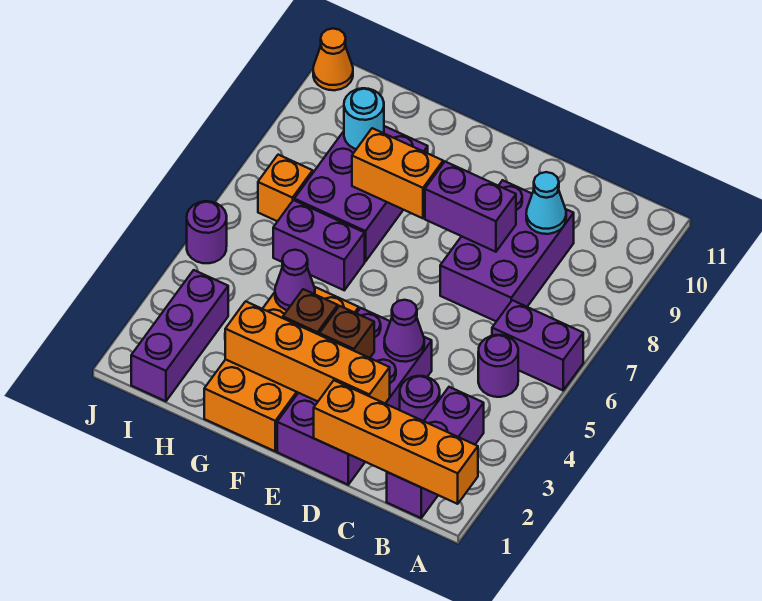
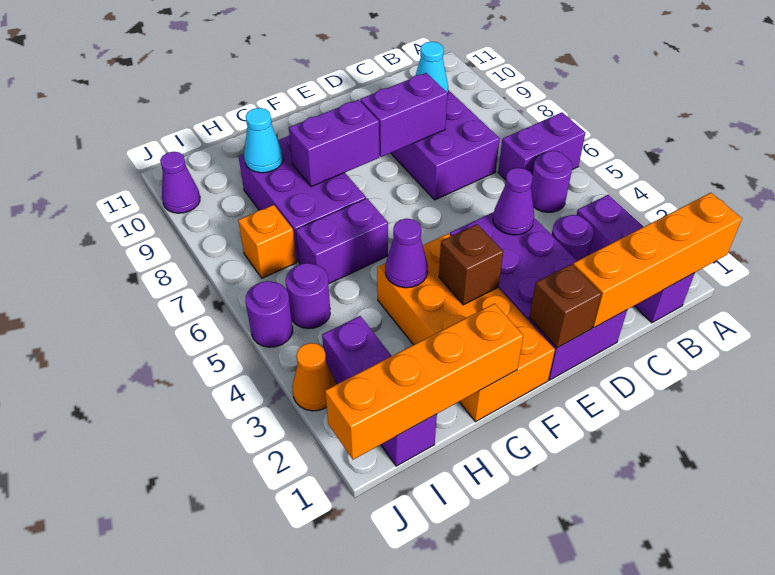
orange brick D2:G2 level 2 -> orange brick G1:J1 level 2
brown brick E3 level 2 -> brown brick E1 level 2
orange brick F8:G8 level 2 -> purple brick F8:G8 level 2
cyan round brick H9 level 2 -> cyan cone H9 level 2
none -> purple round brick I5 level 1
none -> purple cone J10 level 1
orange cone J11 level 1 -> orange cone J3 level 1

